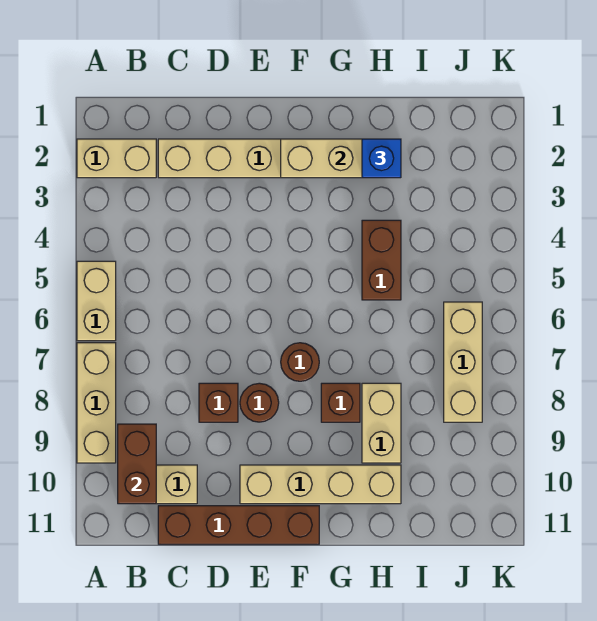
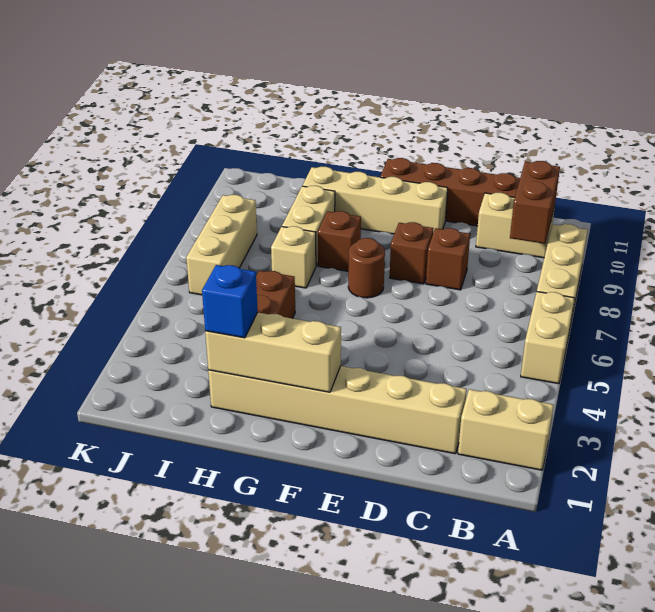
brown round brick E8 level 1 -> brown brick E8 level 1
none -> tan brick H7 level 1

